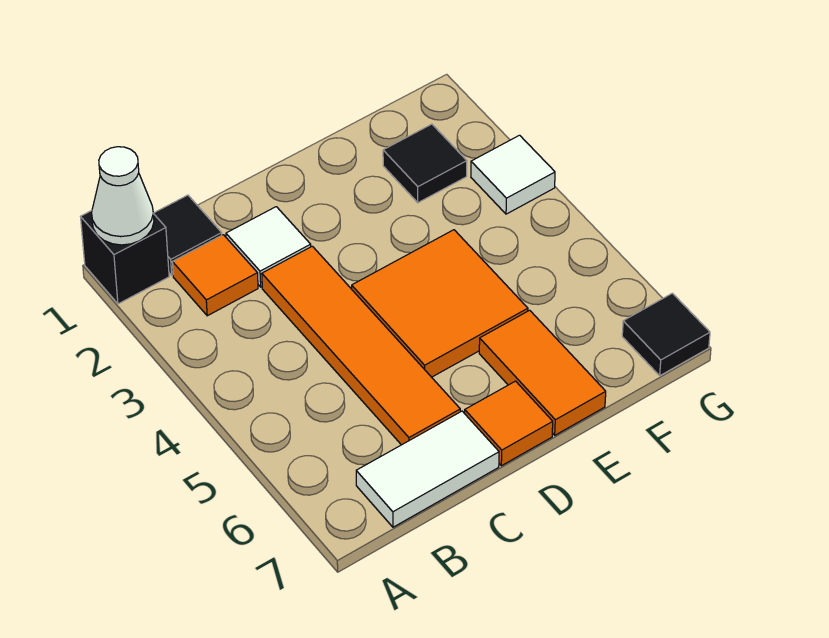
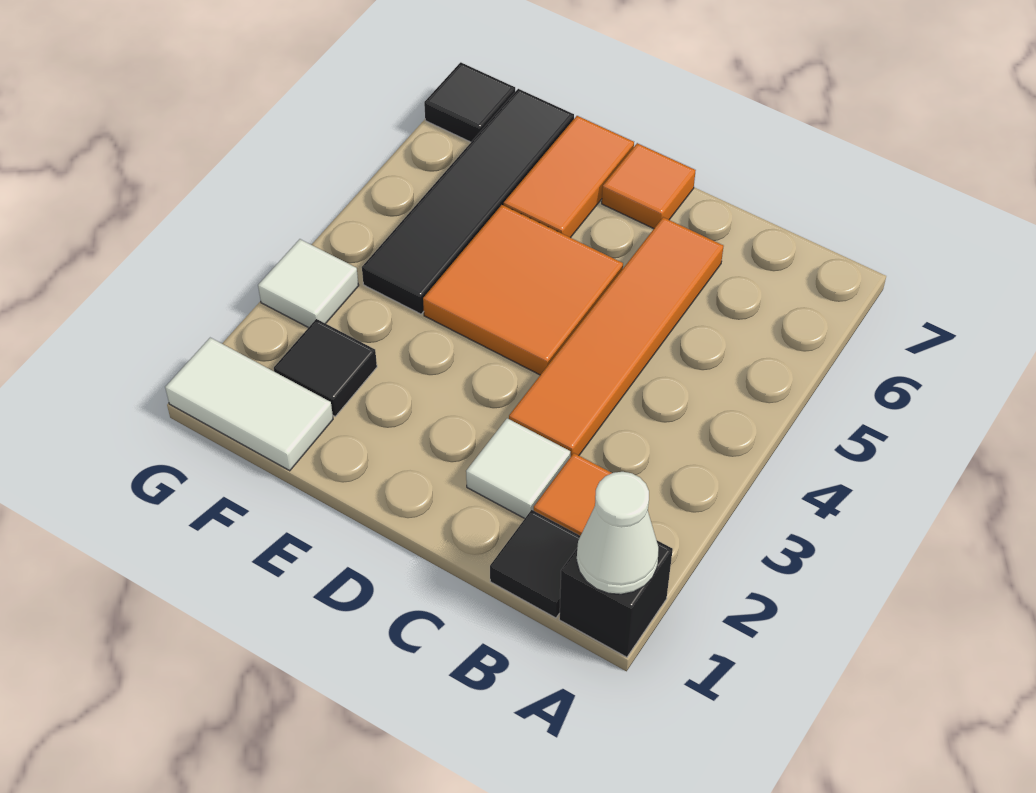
white tile B7:C7 level 1 -> white tile F1:G1 level 1
none -> black tile F4:F7 level 1

